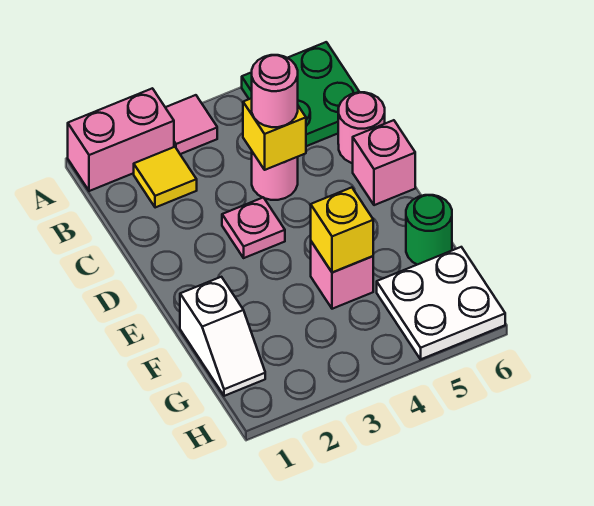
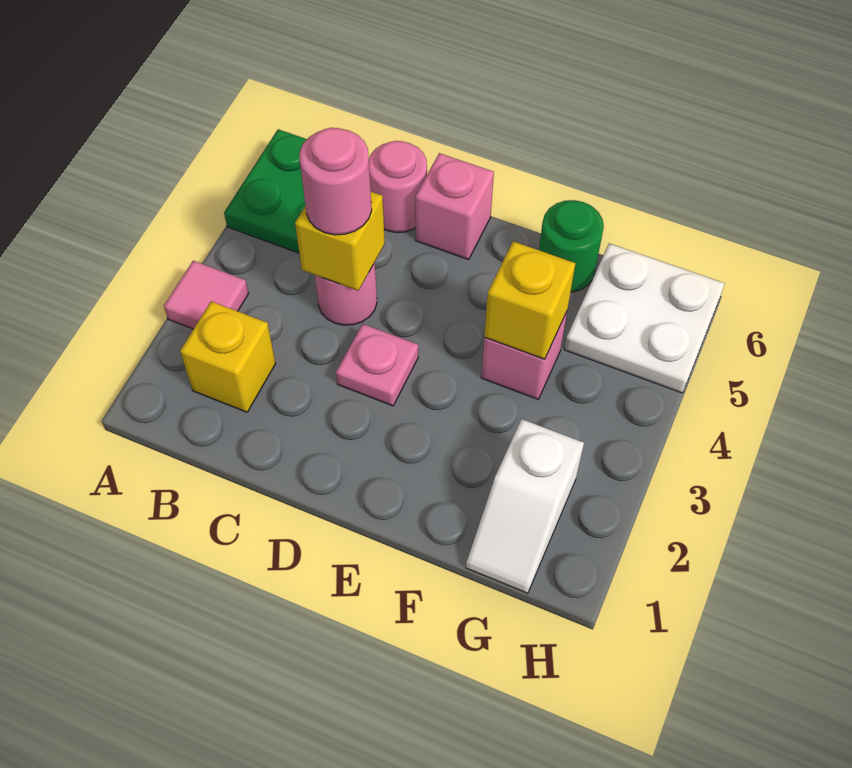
pink brick A1:A2 level 1 -> none
yellow tile B2 level 1 -> yellow brick B2 level 1
white slope F1:G1 level 1 top F -> white slope G1:G2 level 1 top 2

